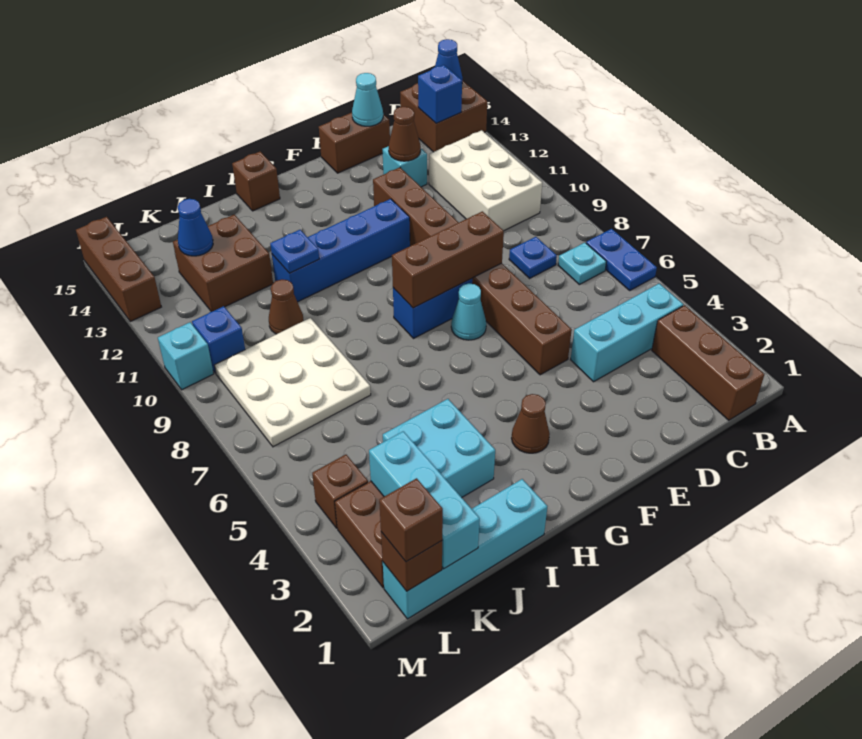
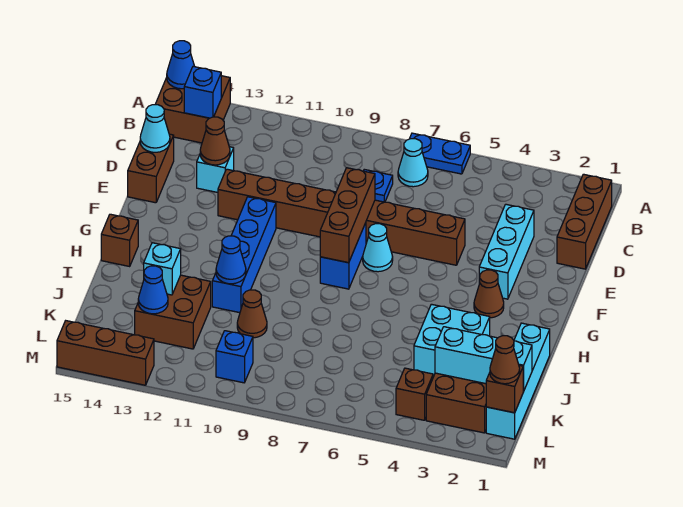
brown brick B1:B3 level 1 -> brown brick B1:D1 level 1
cyan brick B4:D4 level 1 -> cyan brick D3:F3 level 1
cyan plate B7 level 1 -> cyan cone B7 level 1
white brick B10:C12 level 1 -> none
blue plate I11 level 2 -> blue cone I11 level 2
white plate J7:L9 level 1 -> none
brown brick L1 level 3 -> brown cone L1 level 3
cyan brick M10 level 1 -> cyan brick J13 level 2

